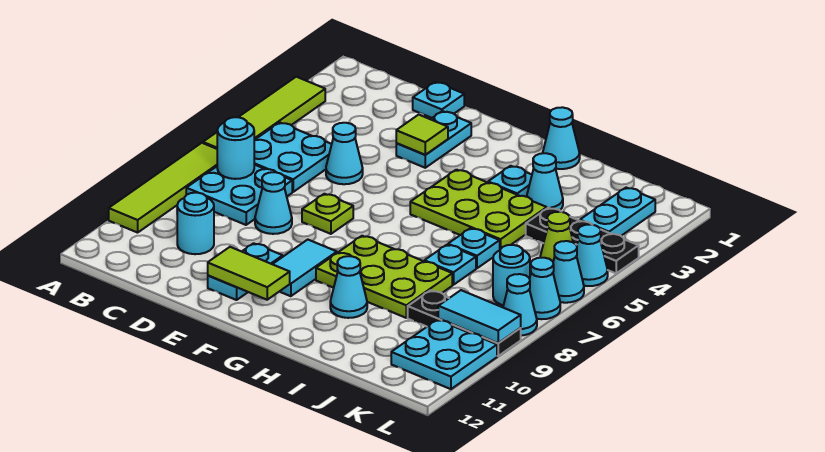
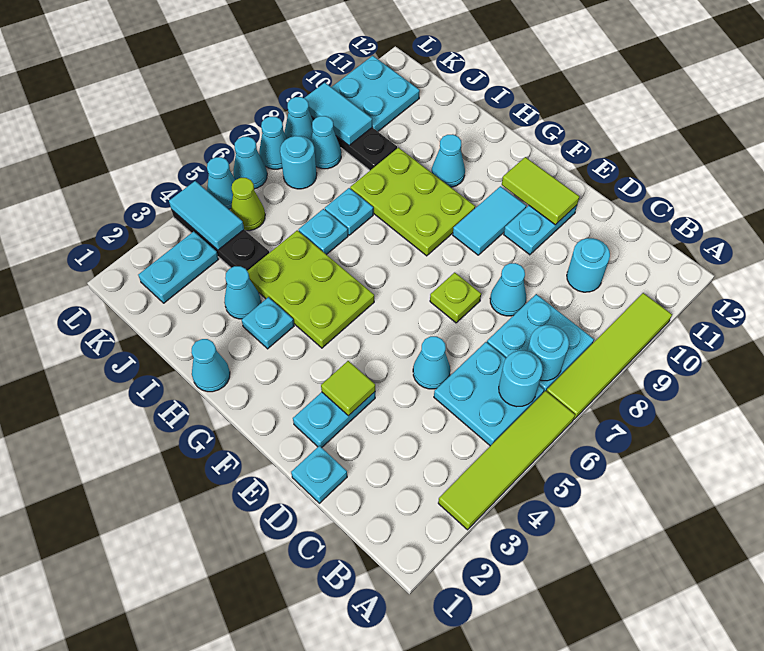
none -> cyan round brick B6 level 2
none -> cyan tile K4:L4 level 2
none -> cyan cone K8 level 1

